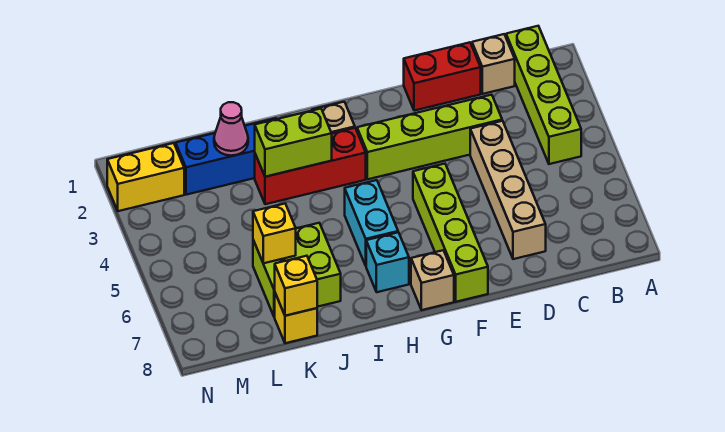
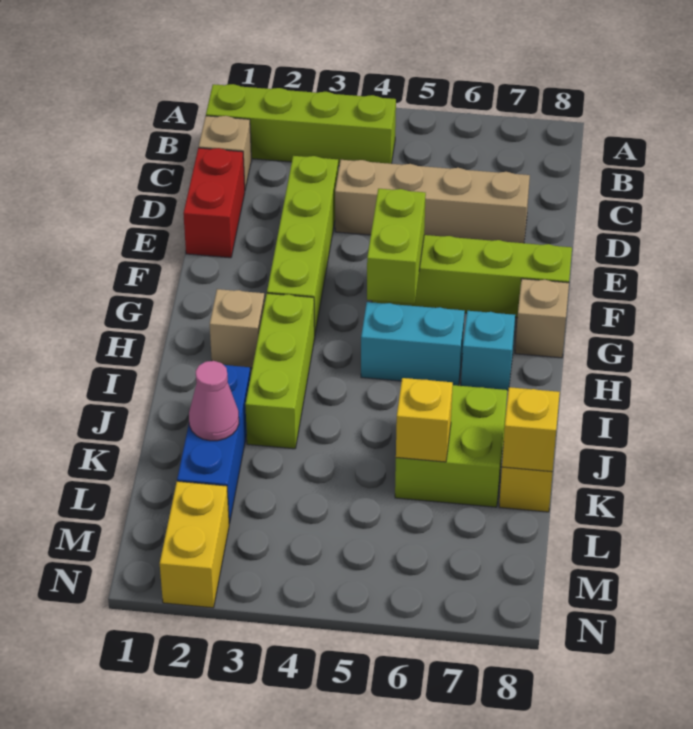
red brick H3:J3 level 1 -> lime brick H3:J3 level 1
lime brick I3:J3 level 2 -> lime brick F5:G5 level 2

